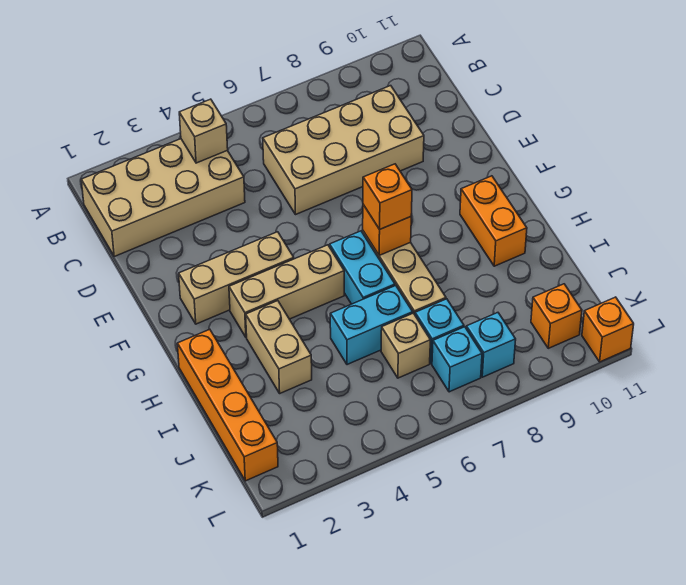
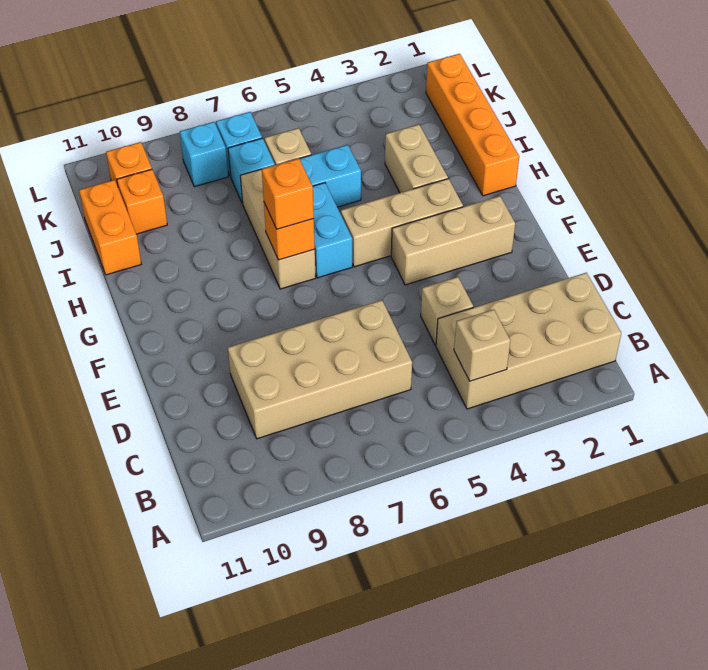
none -> tan brick D4 level 1
orange brick G10:H10 level 1 -> orange brick I11:J11 level 1
orange brick L11 level 1 -> orange brick J10 level 1

